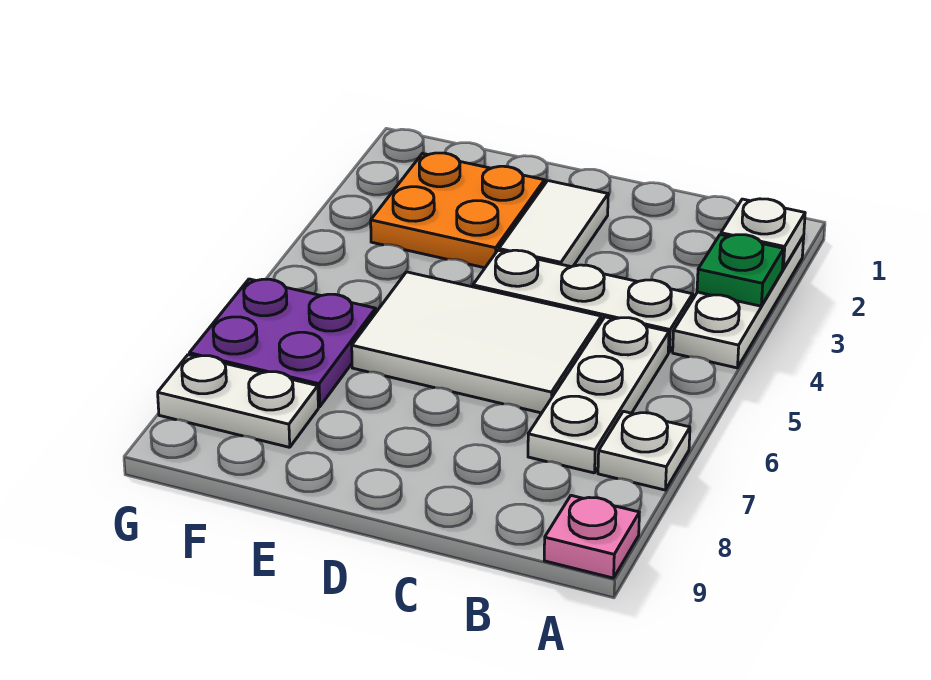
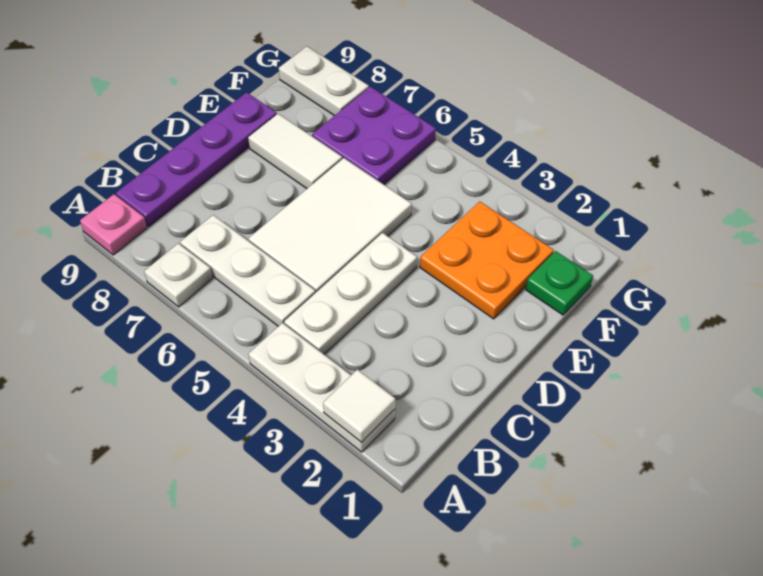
white plate A2 level 2 -> white tile A2 level 2
green plate A3 level 2 -> green plate F1 level 1
none -> purple plate B9:E9 level 1
white tile D2:D3 level 1 -> white tile E7:E8 level 1
white plate F8:G8 level 1 -> white plate G8:G9 level 1

